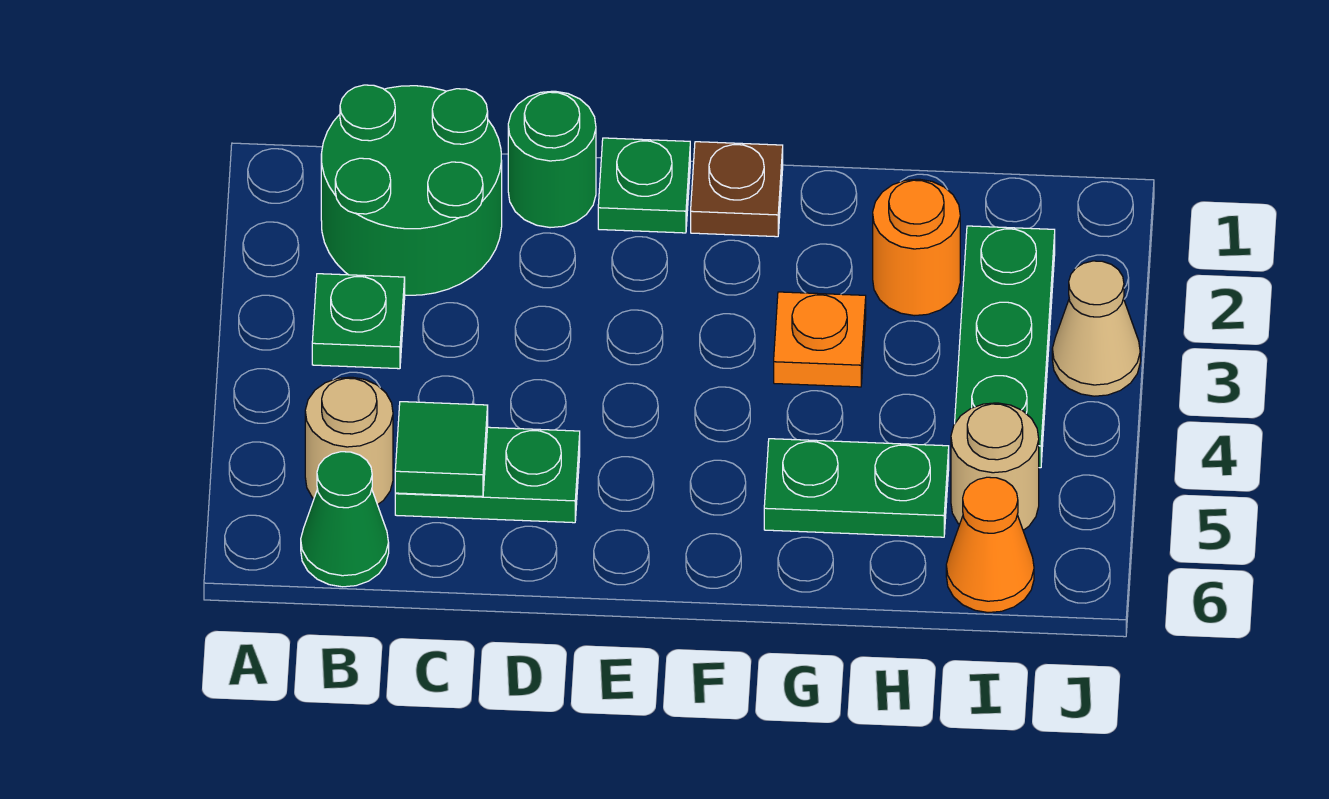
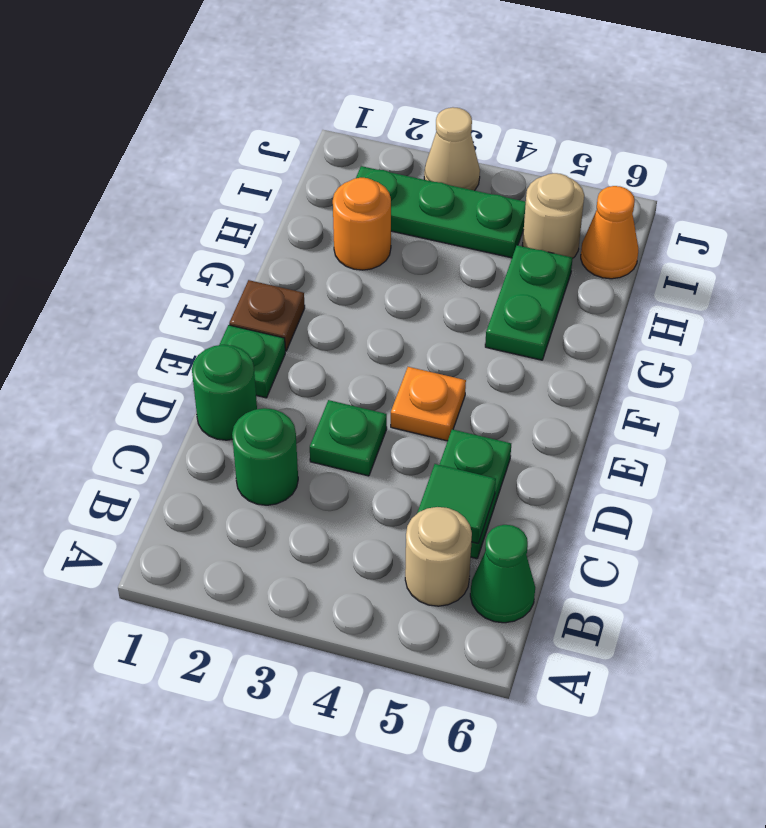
green round brick B1:C2 level 1 -> green round brick C2 level 1
green plate B3 level 1 -> green plate D3 level 1
orange plate G3 level 1 -> orange plate E4 level 1

